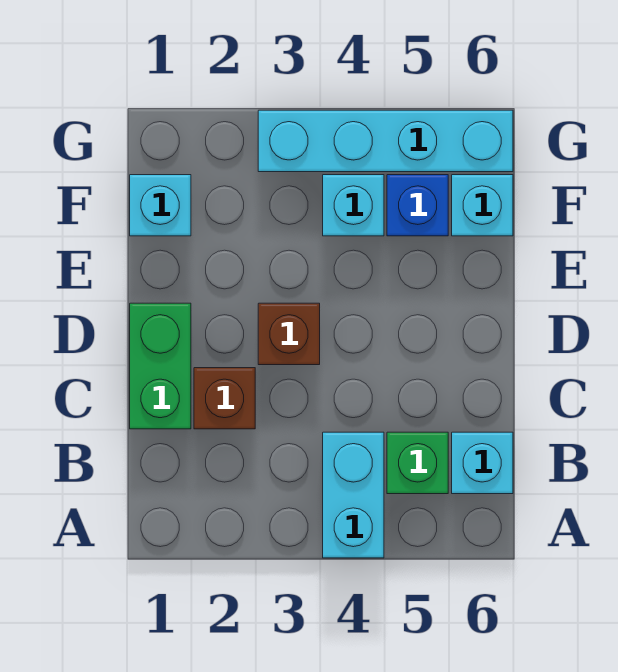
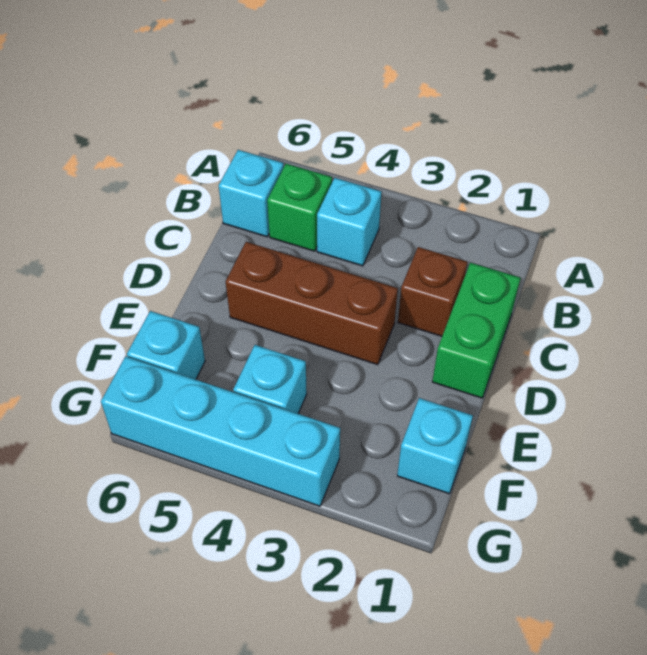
cyan brick A4:B4 level 1 -> cyan brick B4 level 1
brown brick D3 level 1 -> brown brick D3:D5 level 1
blue brick F5 level 1 -> none

